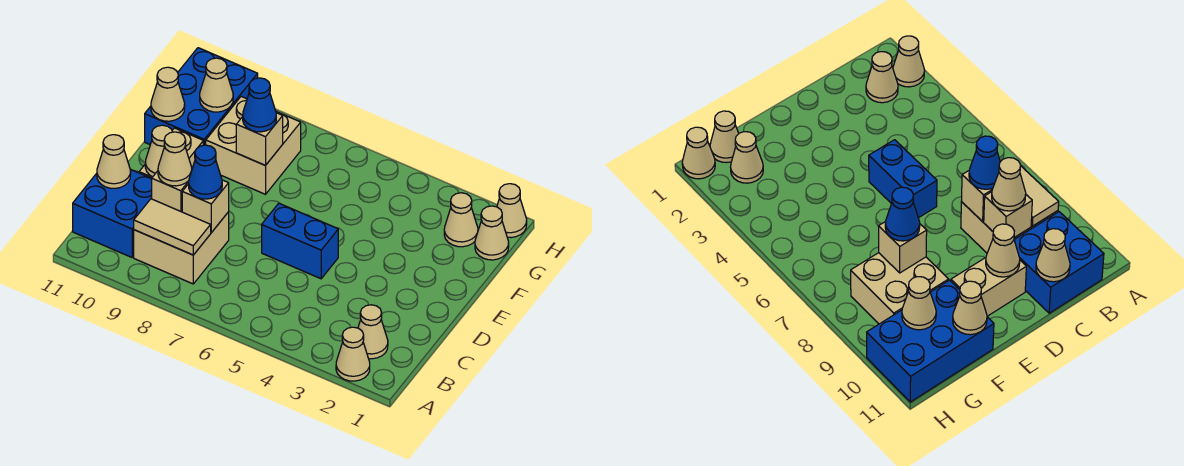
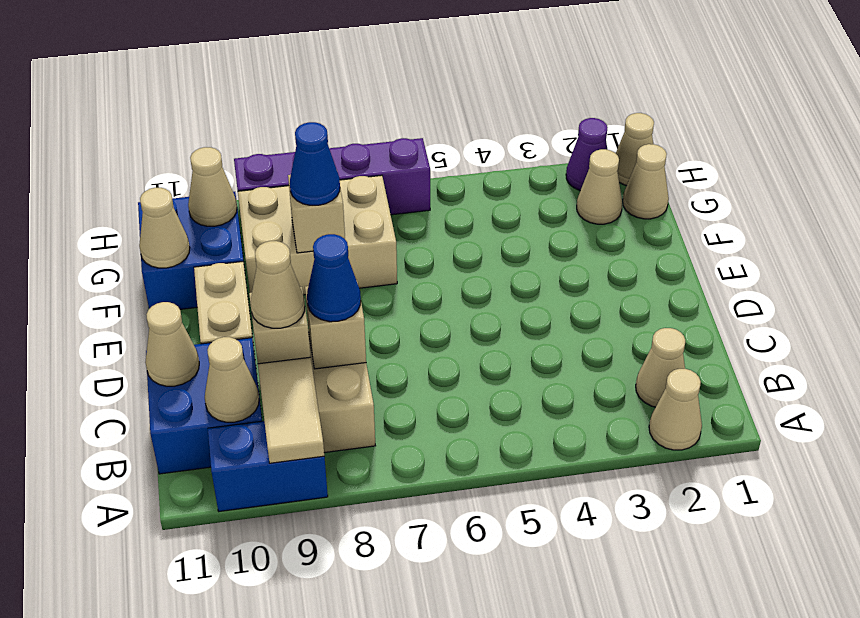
tan tile B8:B9 level 2 -> tan tile A9:B9 level 2
blue brick D5:D6 level 1 -> blue brick A9:A10 level 1
tan cone D10 level 2 -> tan cone B10 level 2
tan brick F8:G9 level 1 -> tan brick F7:G9 level 1
blue brick F10:H11 level 1 -> blue brick F10:G11 level 1
none -> purple cone H2 level 1
none -> purple brick H6:H9 level 1

